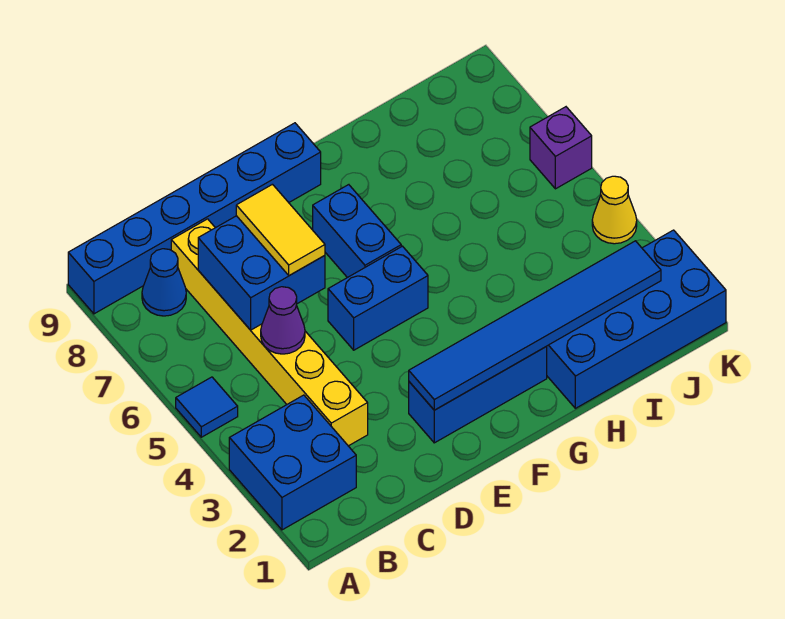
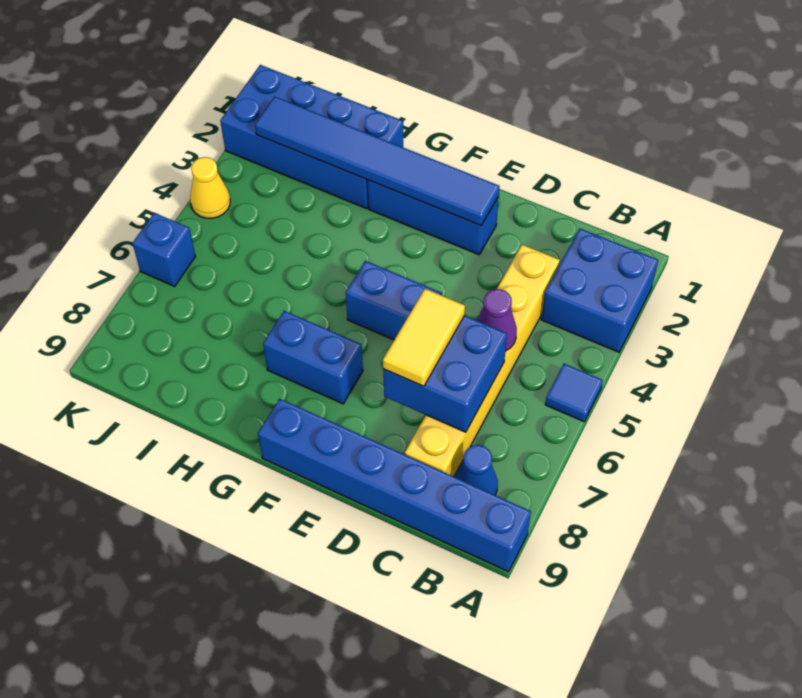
blue brick F6:F7 level 1 -> blue brick F7:G7 level 1
purple brick K6 level 1 -> blue brick K6 level 1

